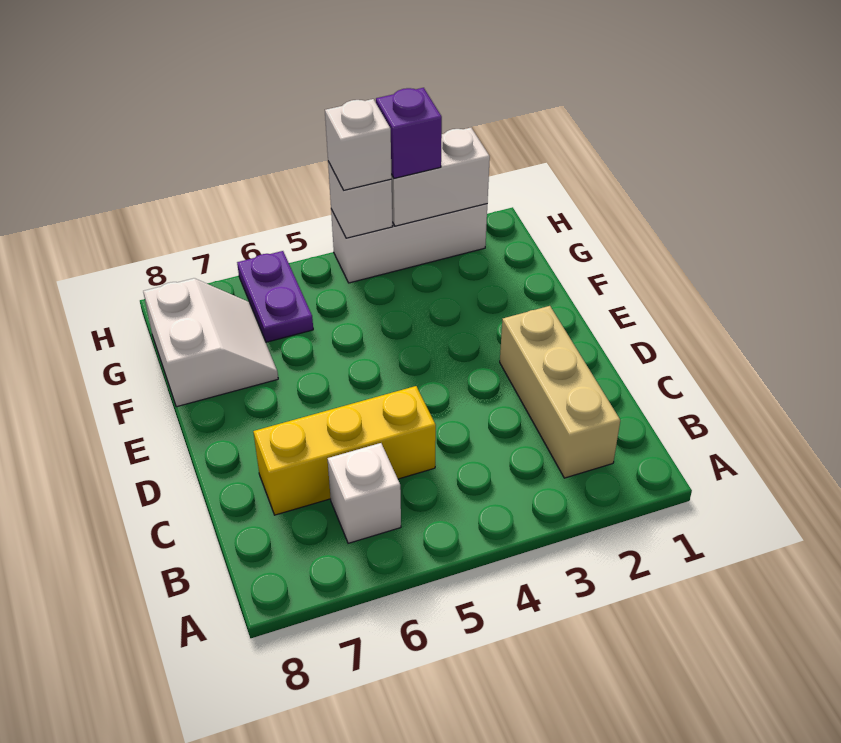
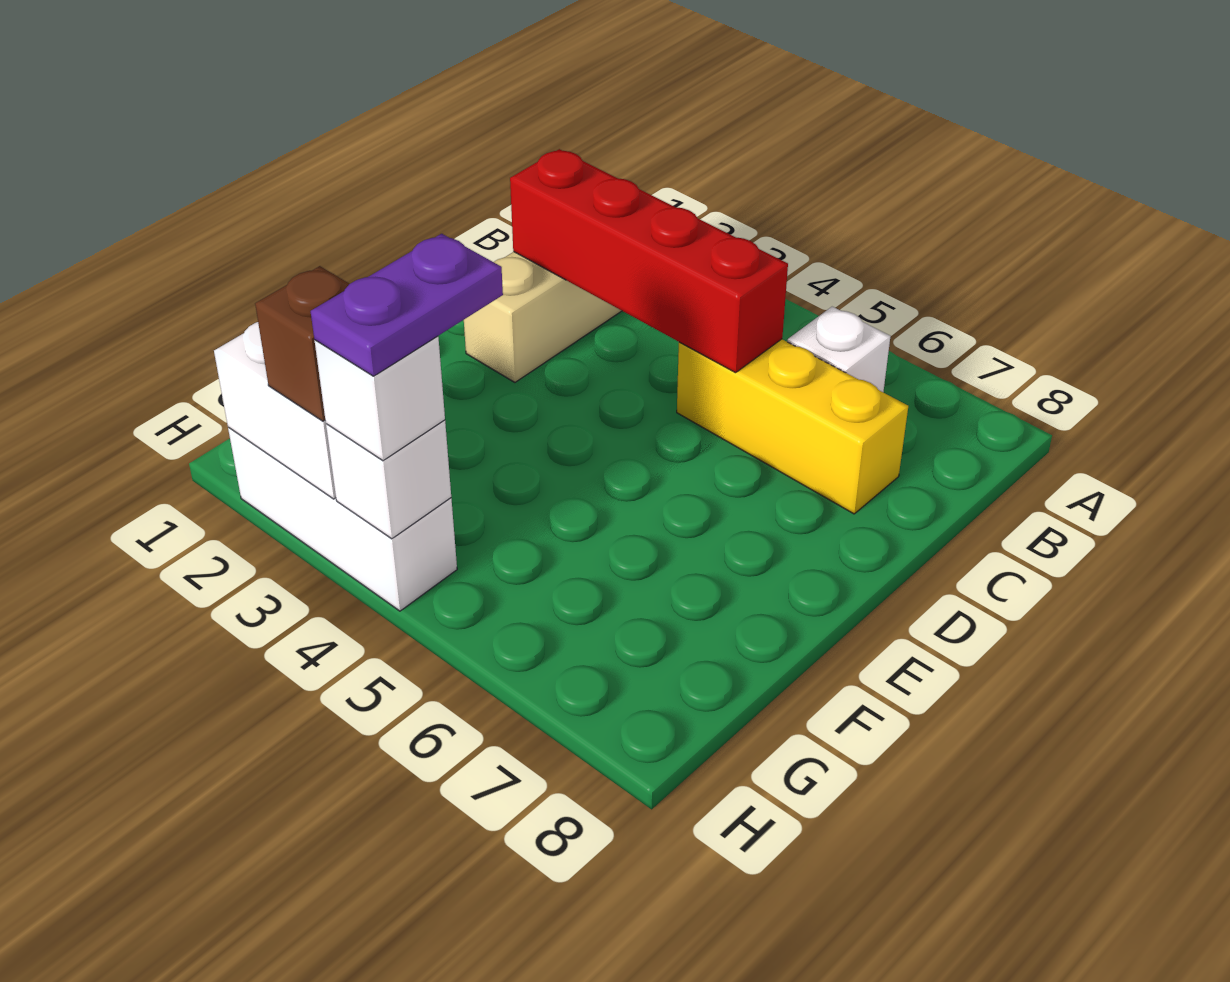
none -> red brick C2:C5 level 2
white slope F7:G8 level 1 top 8 -> none
purple plate G6:H6 level 1 -> purple plate G4:H4 level 4
purple brick H3 level 3 -> brown brick H3 level 3

